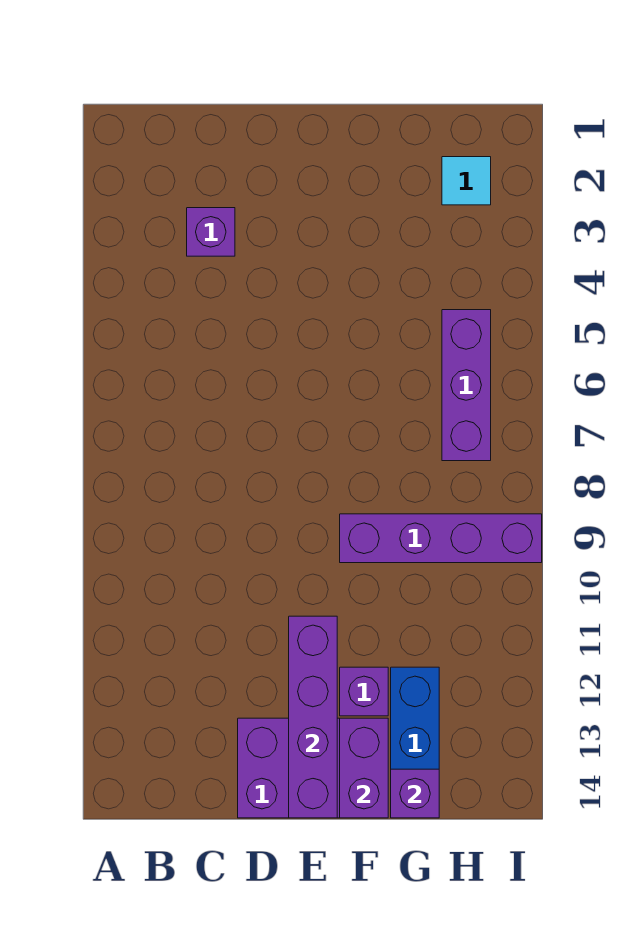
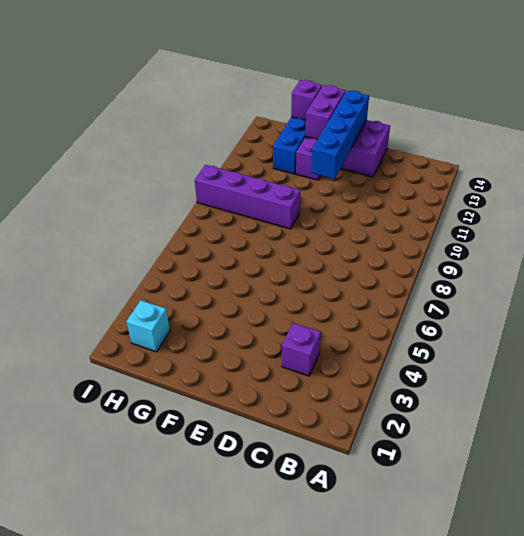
purple brick E11:E14 level 2 -> blue brick E11:E14 level 2
cyan tile H2 level 1 -> cyan brick H2 level 1
purple brick H5:H7 level 1 -> none

